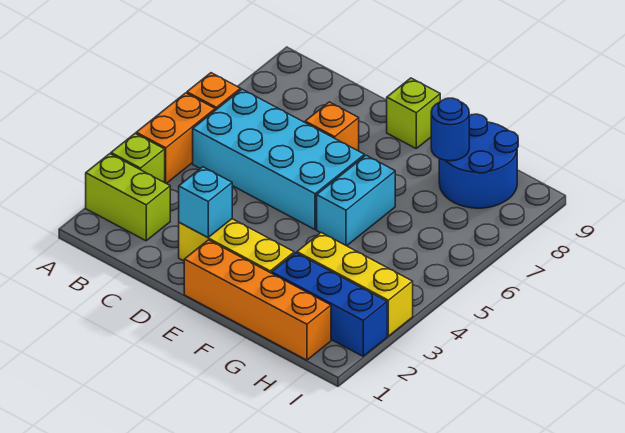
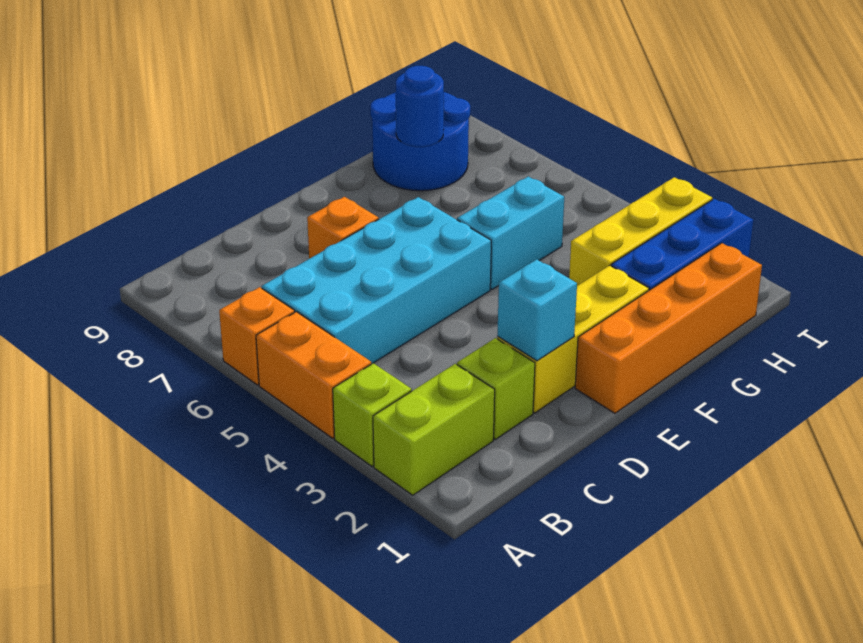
lime brick E9 level 1 -> lime brick C2 level 1
cyan brick F5:F6 level 1 -> cyan brick F5:G5 level 1

